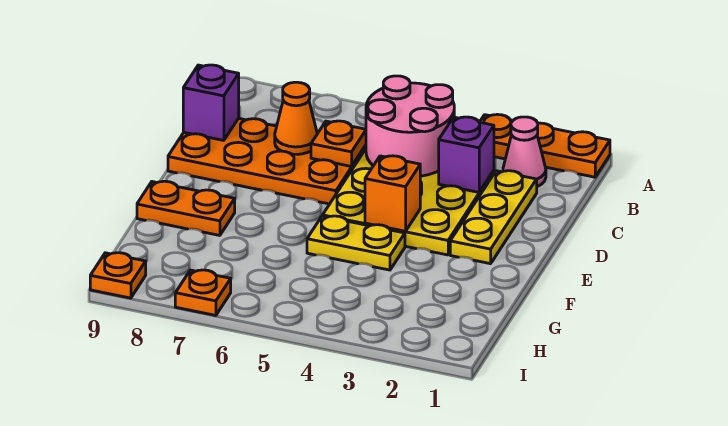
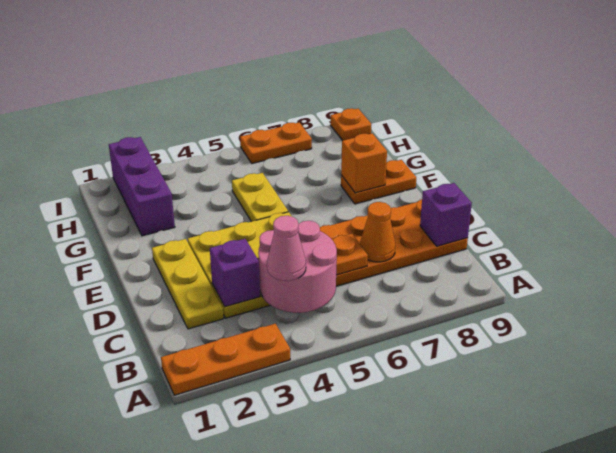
pink cone B2 level 1 -> pink cone B4 level 3
orange brick E4 level 2 -> orange brick F8 level 2
yellow plate F4:F5 level 1 -> yellow plate F5:G5 level 1
none -> purple brick G2:I2 level 1
orange plate I7 level 1 -> orange plate I6:I7 level 1

